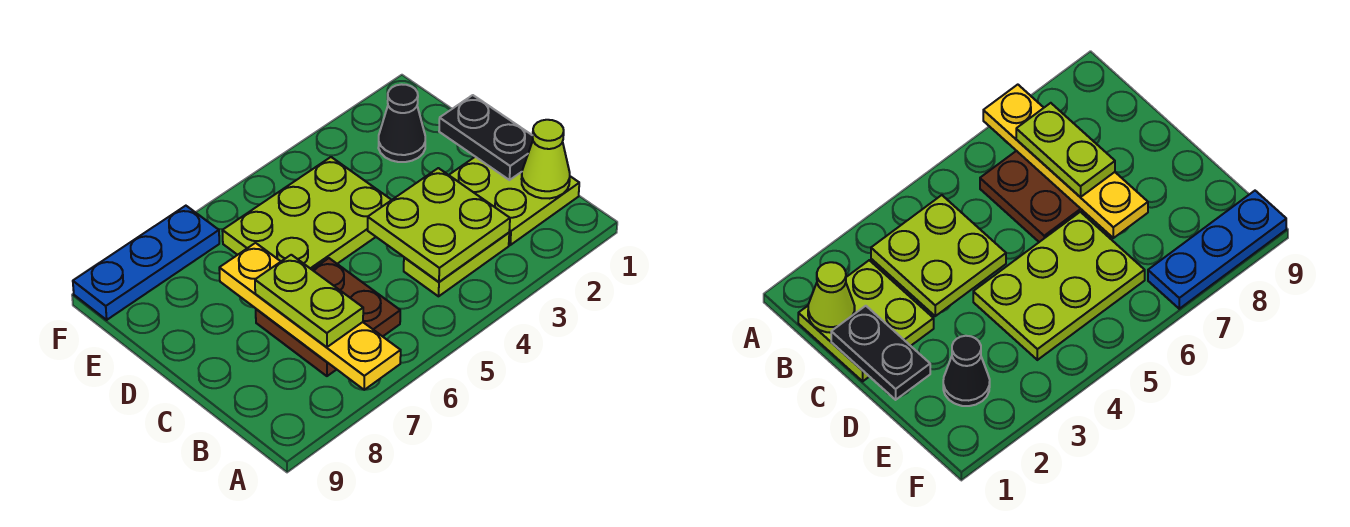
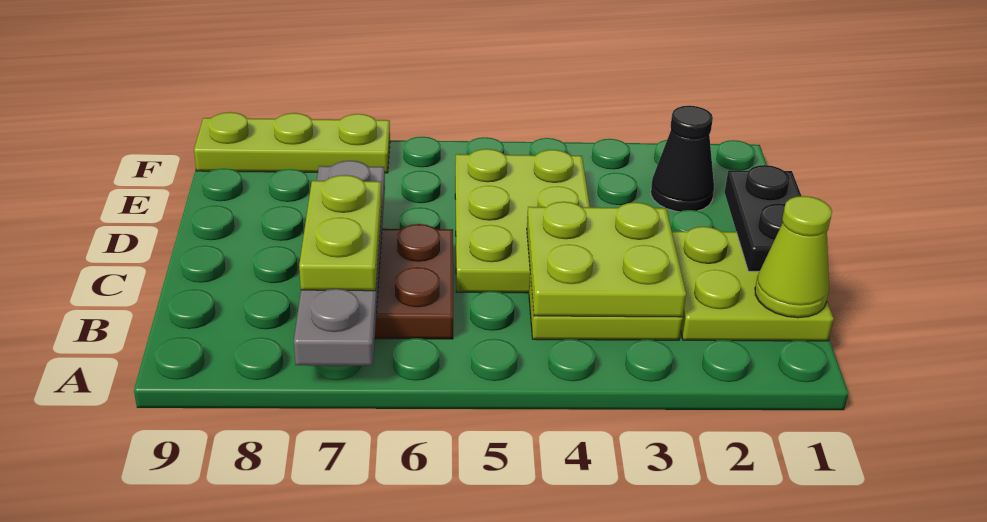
yellow plate A7:D7 level 2 -> grey plate A7:D7 level 2
lime plate D4:E6 level 1 -> lime plate C4:E5 level 1
blue plate F7:F9 level 1 -> lime plate F7:F9 level 1

